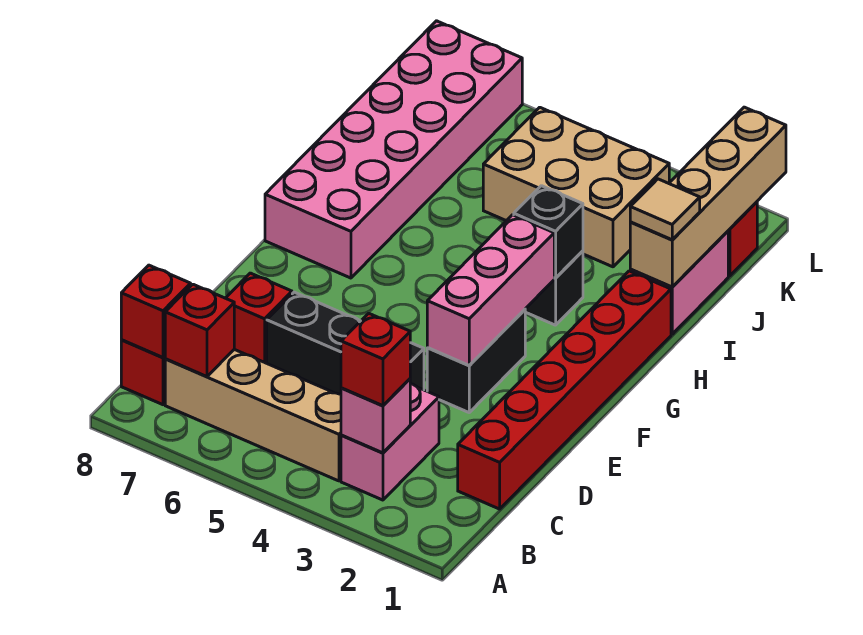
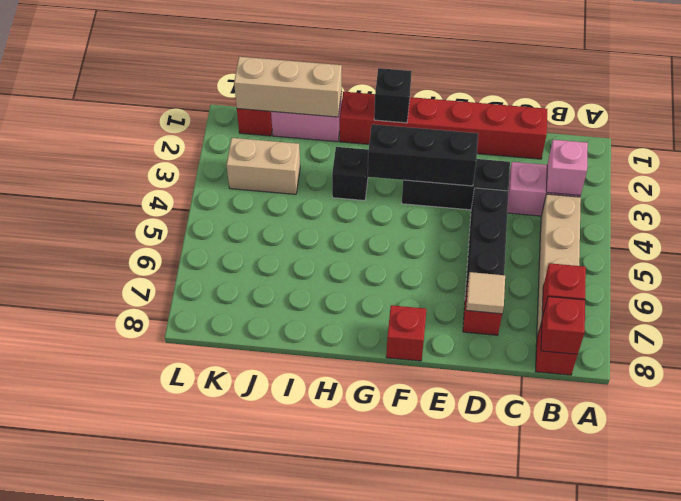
red brick B3 level 3 -> red brick F8 level 1
black brick E3:F3 level 1 -> black brick D3:F3 level 1
pink brick E3:G3 level 2 -> black brick E3:G3 level 2
pink brick G7:L8 level 1 -> none
black brick H3 level 2 -> black brick G1 level 2
tan brick I1:L1 level 2 -> tan brick I1:K1 level 2
tan tile I1 level 3 -> tan tile D7 level 2
tan brick J3:K5 level 1 -> tan brick J3:K3 level 1

